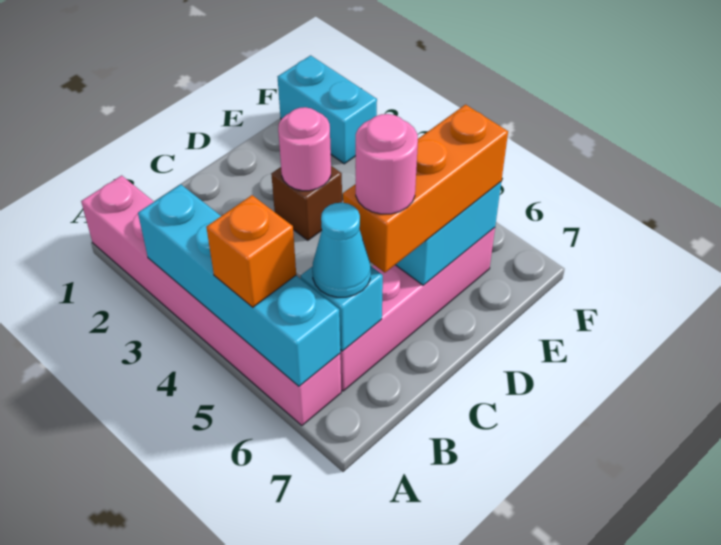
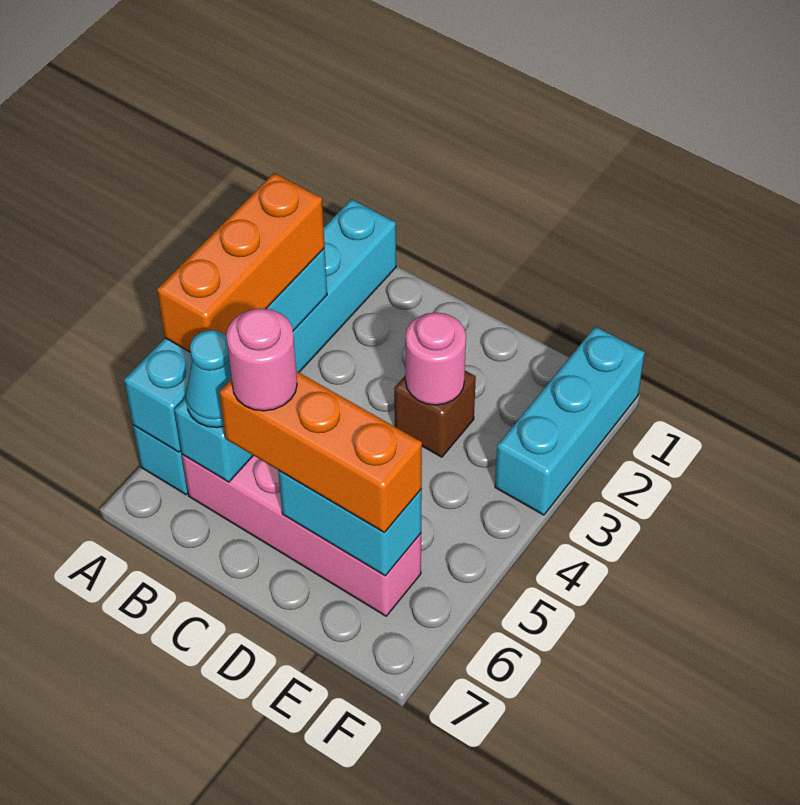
pink brick A1:A6 level 1 -> cyan brick A1:A6 level 1
orange brick A5 level 3 -> orange brick A3:A5 level 3
cyan brick F1:F2 level 1 -> cyan brick F1:F3 level 1

